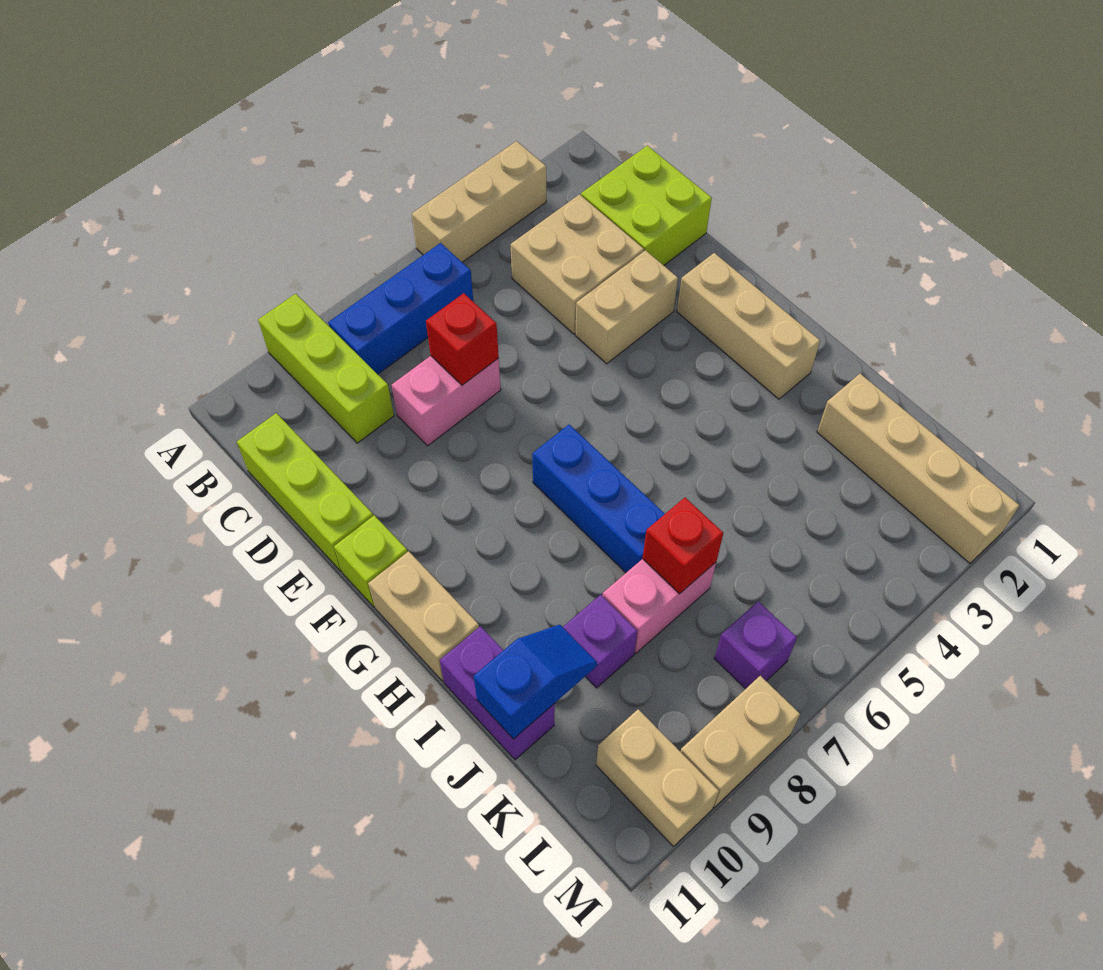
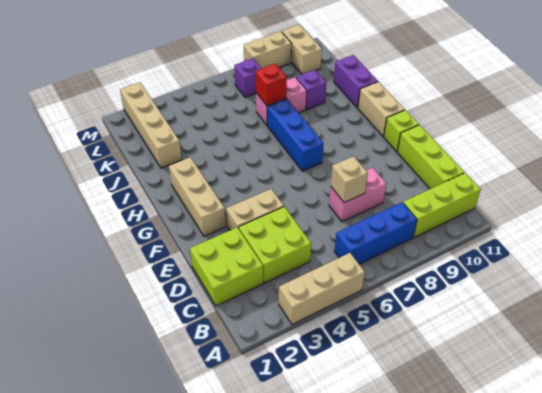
lime brick A9:C9 level 1 -> lime brick B9:B11 level 1
tan brick C3:D4 level 1 -> lime brick C3:D4 level 1
red brick D7 level 2 -> tan brick D7 level 2
blue slope J10:J11 level 2 top 11 -> none

